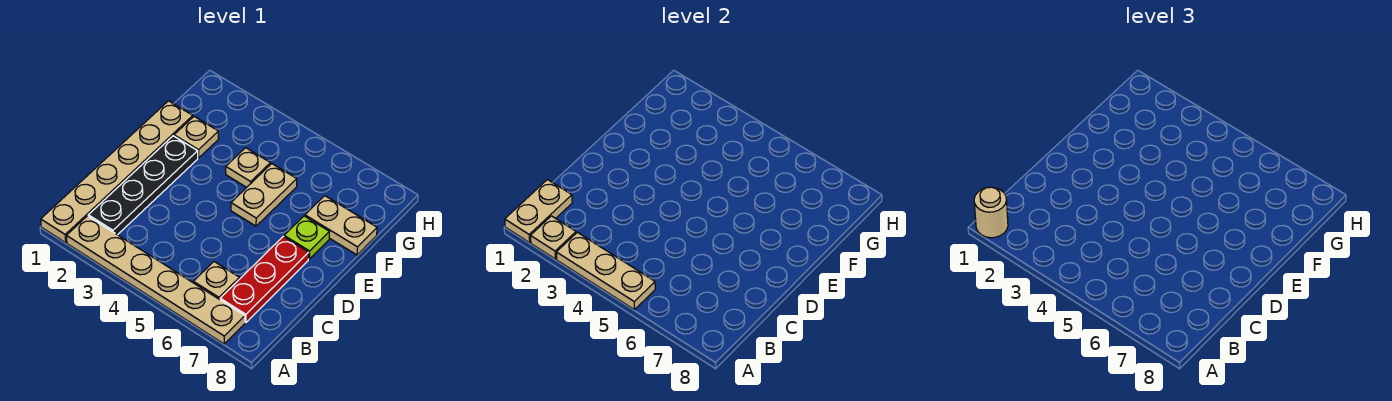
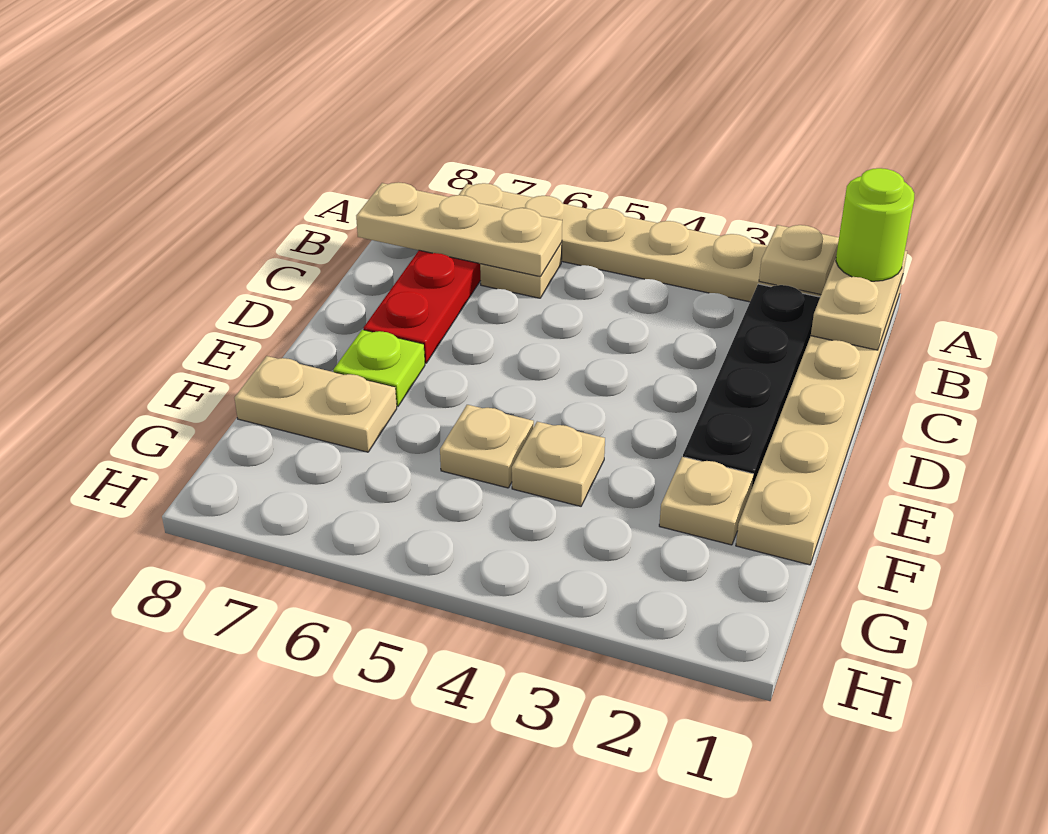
tan round brick A1 level 3 -> lime round brick A1 level 3
tan plate A3:A5 level 2 -> tan plate B6:B8 level 2
tan plate E5:F5 level 1 -> tan plate F5 level 1

